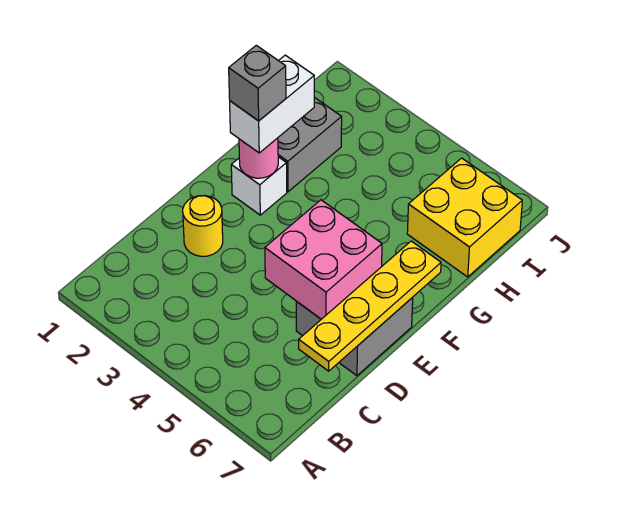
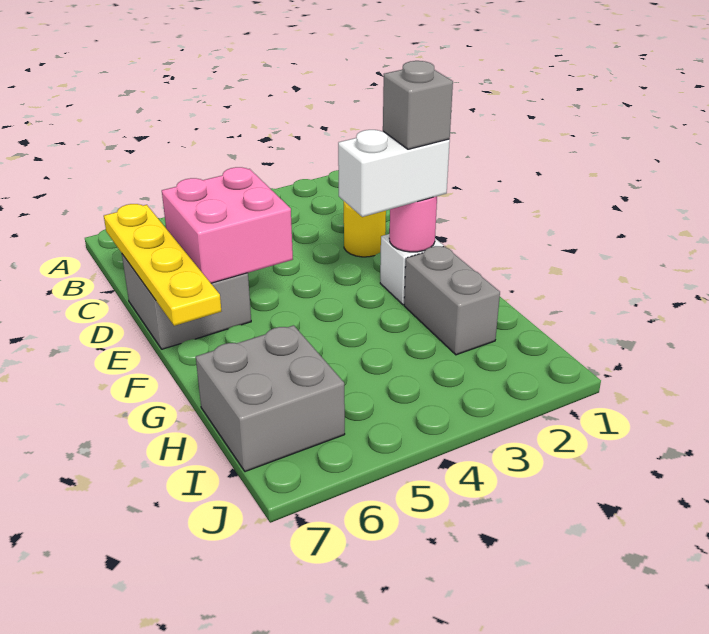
white brick F2:G2 level 3 -> white brick F2:F3 level 3
yellow brick H6:I7 level 1 -> grey brick H6:I7 level 1

